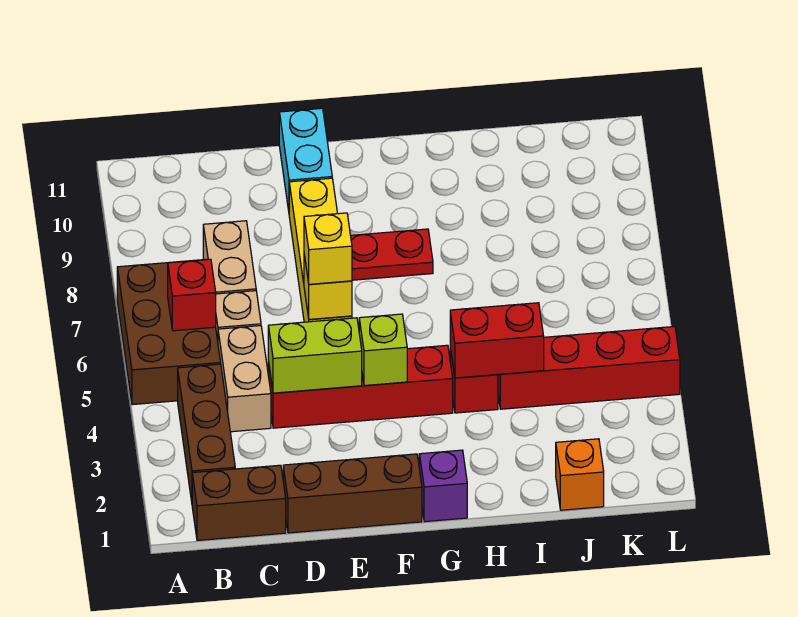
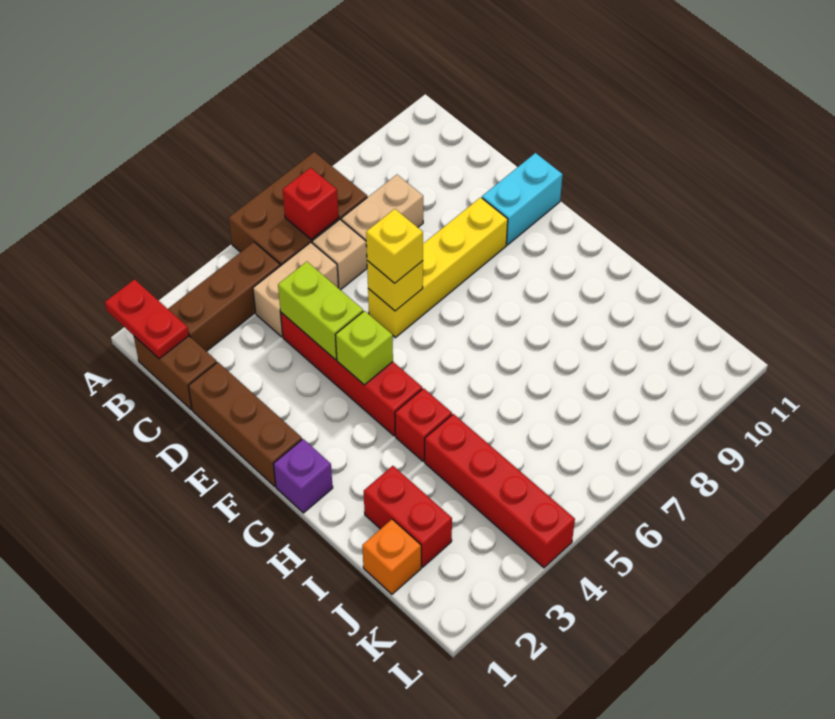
red plate F8:G8 level 1 -> red plate A1:B1 level 2
red brick H4:I4 level 2 -> red brick I2:J2 level 1

